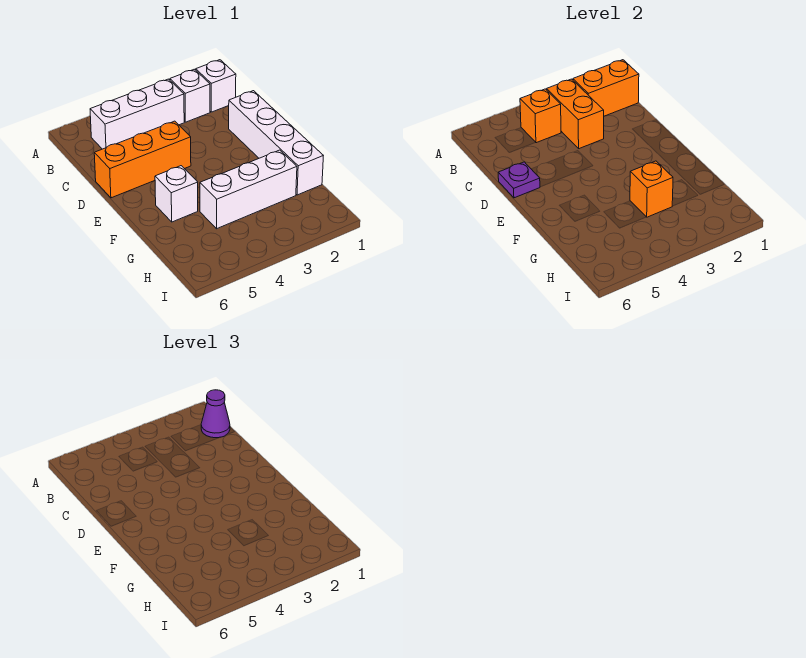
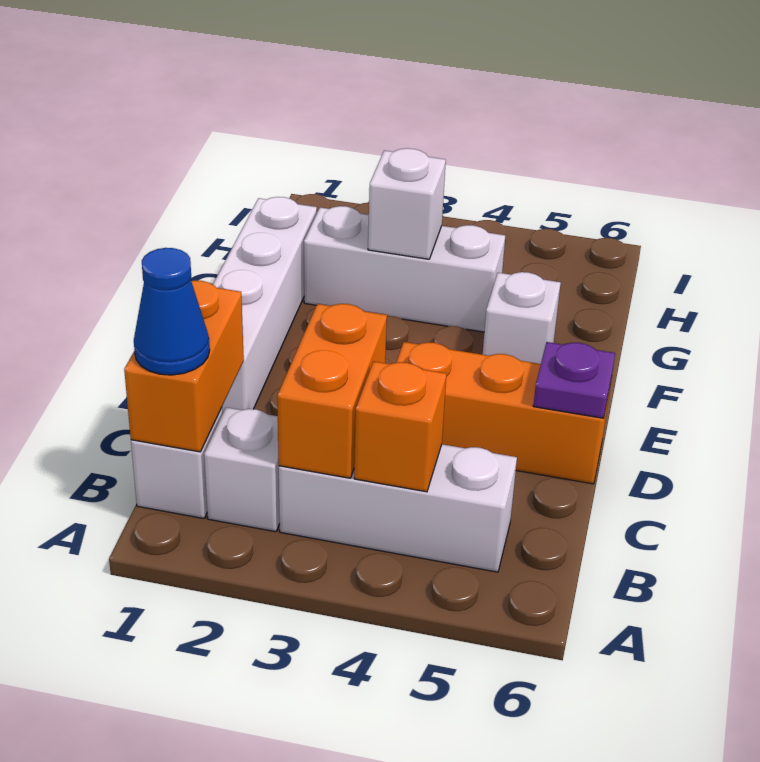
orange brick B1:B2 level 2 -> orange brick B1:C1 level 2
purple cone B1 level 3 -> blue cone B1 level 3
orange brick G3 level 2 -> white brick G3 level 2

